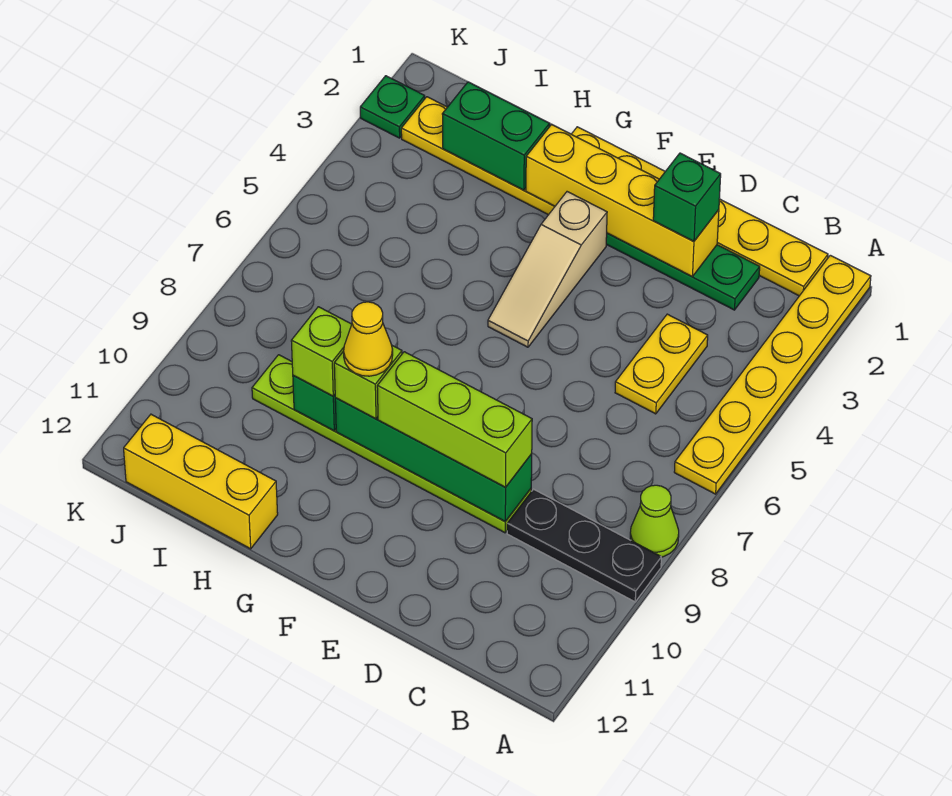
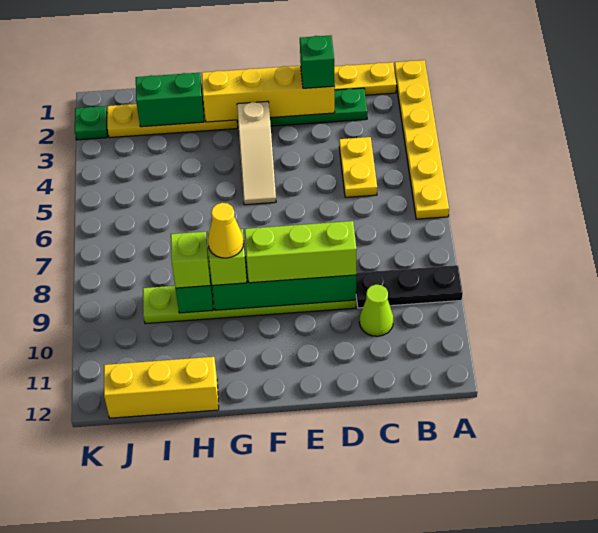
lime cone A8 level 1 -> lime cone C10 level 1

